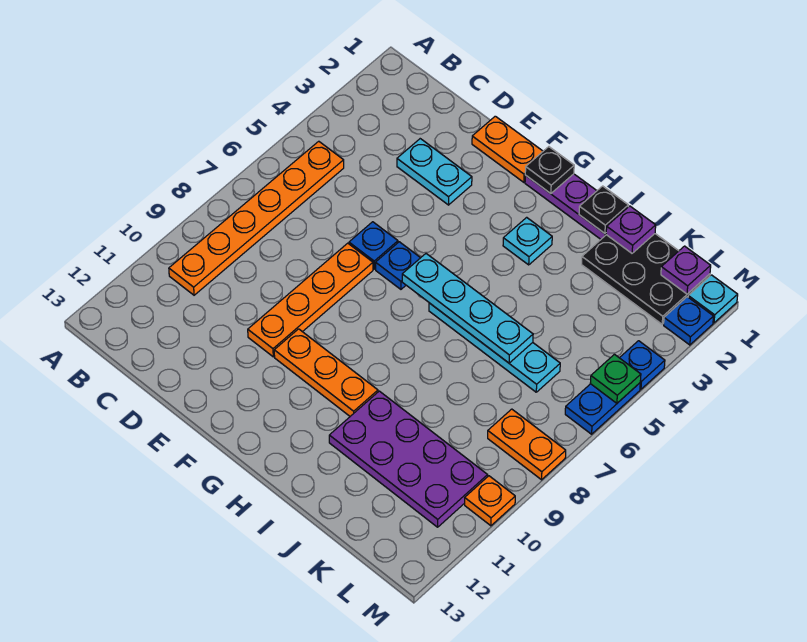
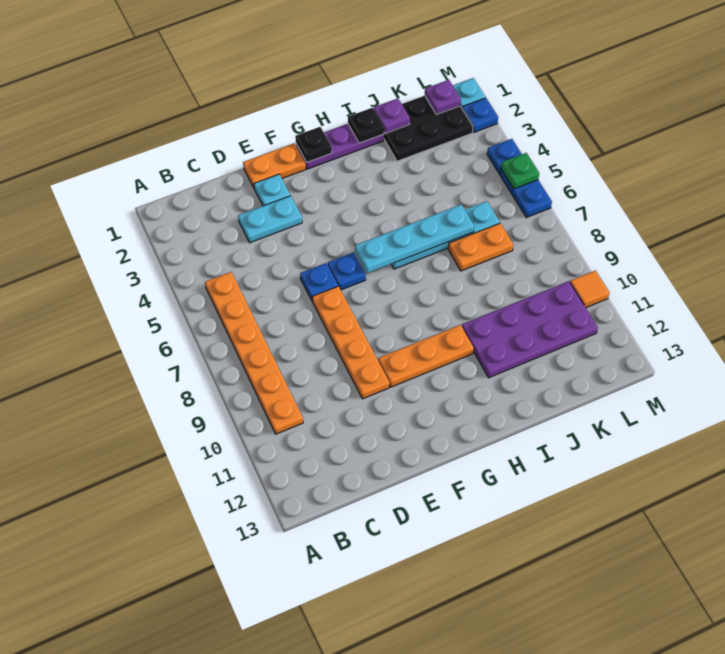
cyan plate H3 level 1 -> cyan plate E2 level 1
orange plate L8:M8 level 1 -> orange plate J7:K7 level 1
orange plate M10 level 1 -> orange tile M10 level 1

